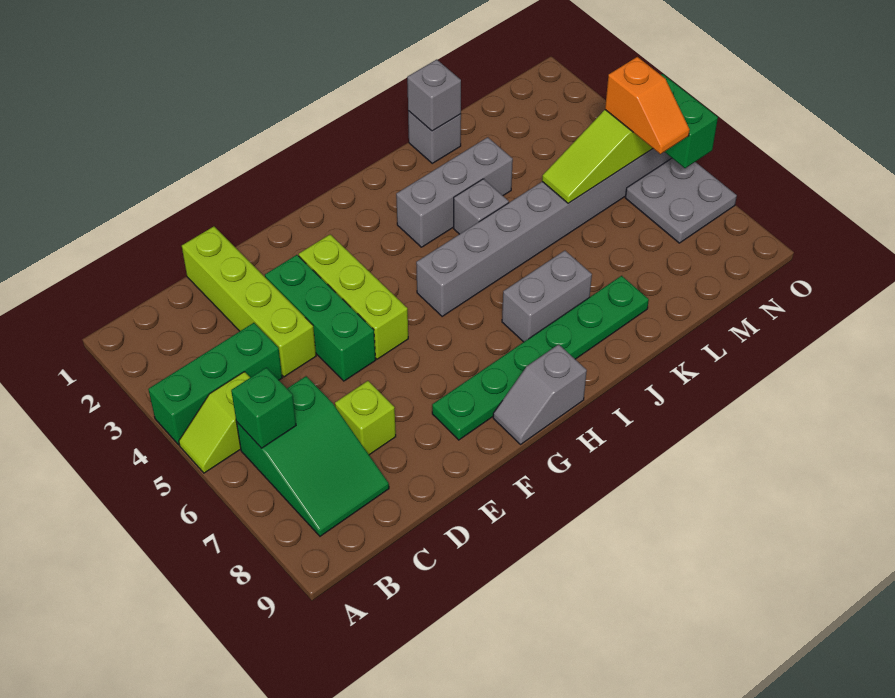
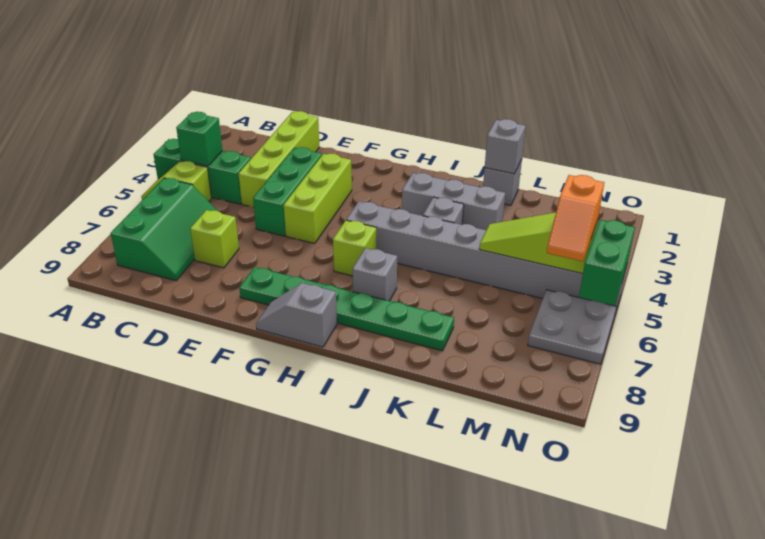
green slope B6:C8 level 1 top 6 -> green slope B6:C8 level 1 top B
green brick B6 level 2 -> green brick B4 level 2
none -> lime brick H6 level 1
grey brick I7:J7 level 1 -> grey brick I7 level 1

